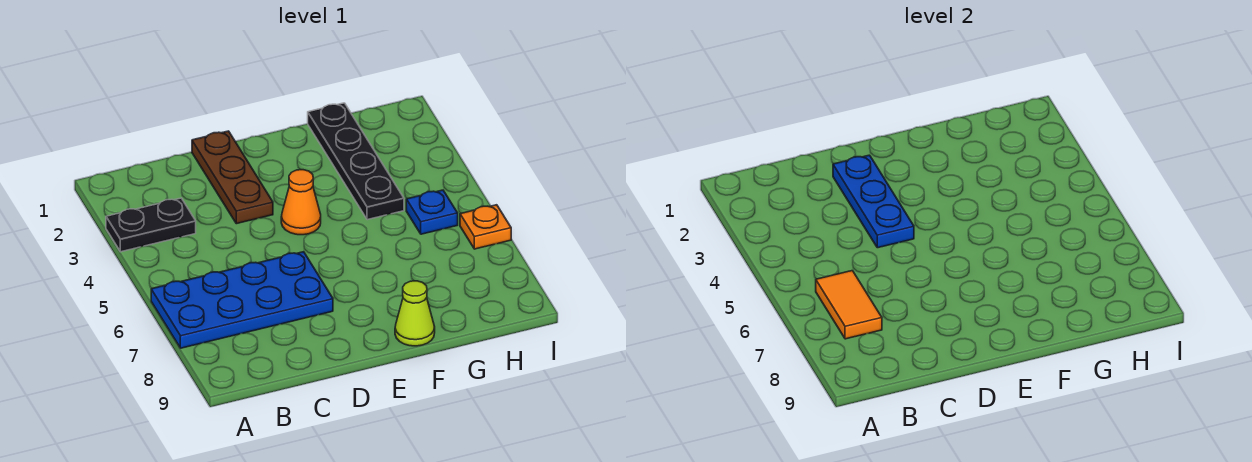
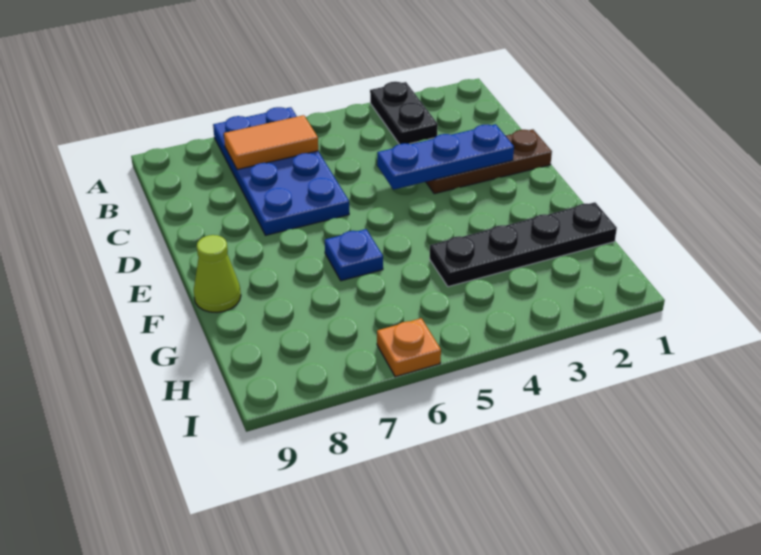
orange cone E4 level 1 -> none
blue plate H5 level 1 -> blue plate F6 level 1

